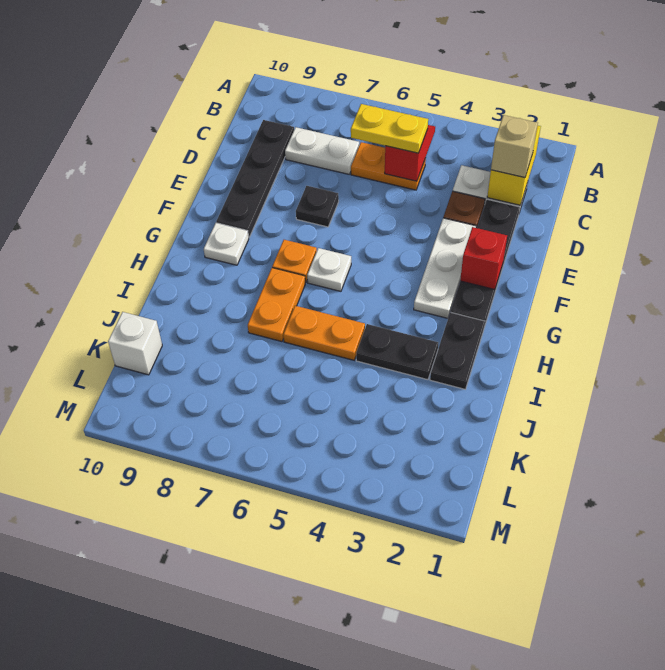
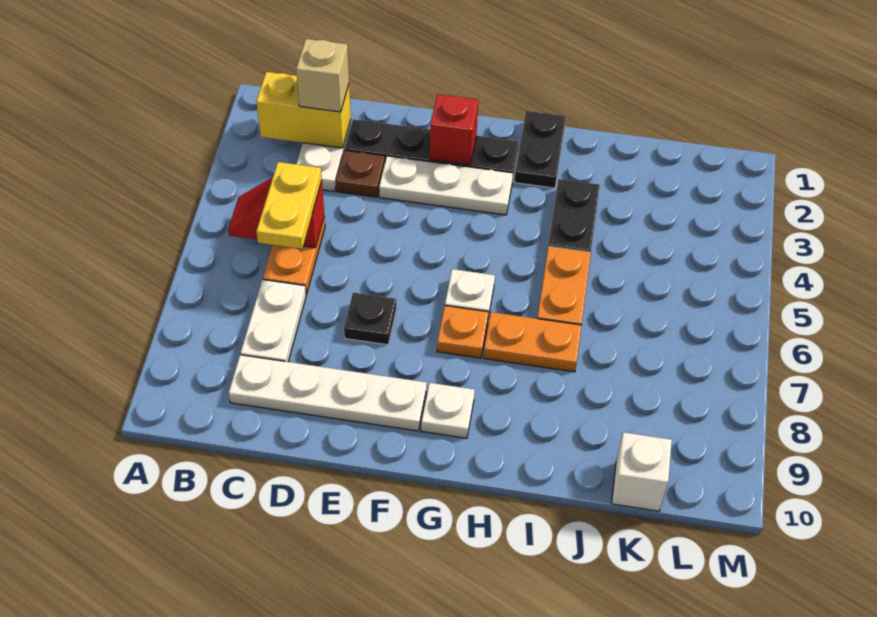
black plate C9:F9 level 1 -> white plate C9:F9 level 1
black plate H2:I2 level 1 -> black plate H1:H2 level 1

